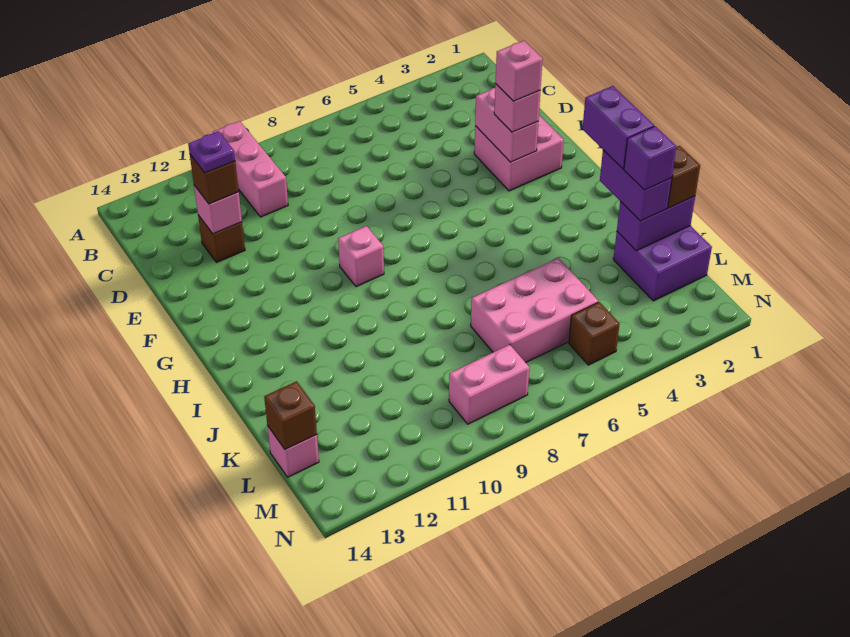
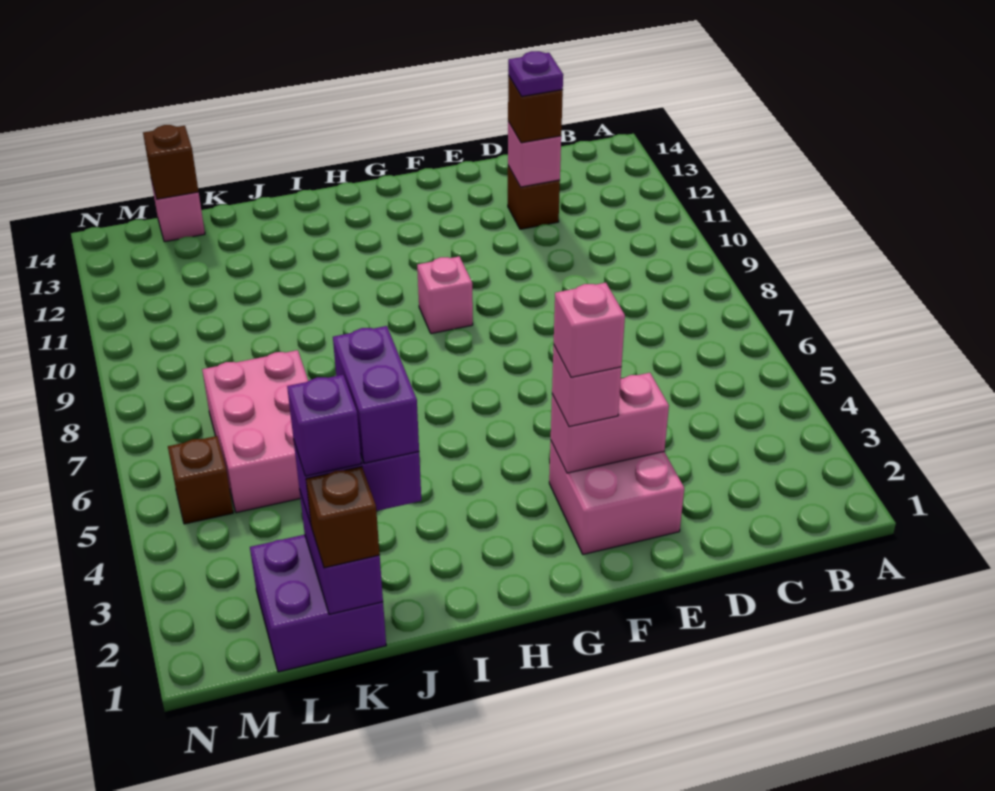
pink brick A10:C10 level 1 -> none
purple brick I2:J2 level 4 -> purple brick J2:J3 level 4
pink brick M8:M9 level 1 -> none

